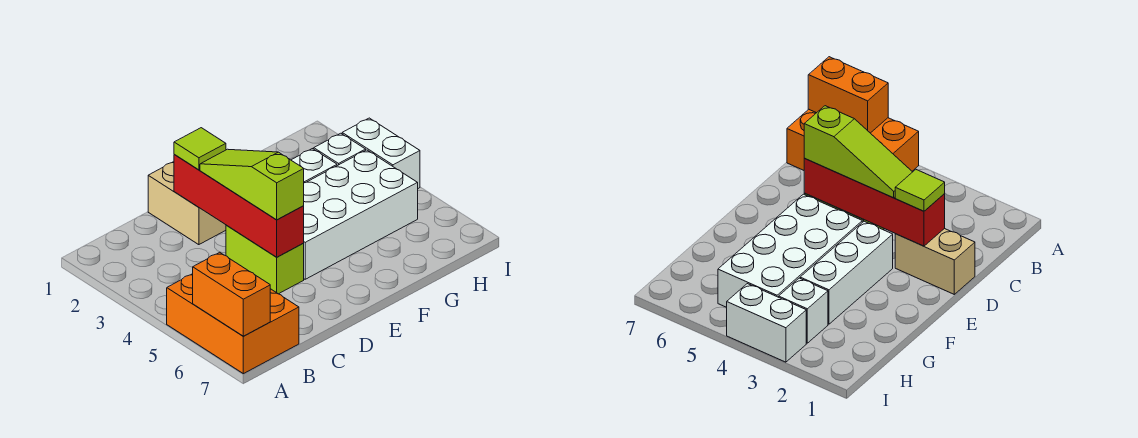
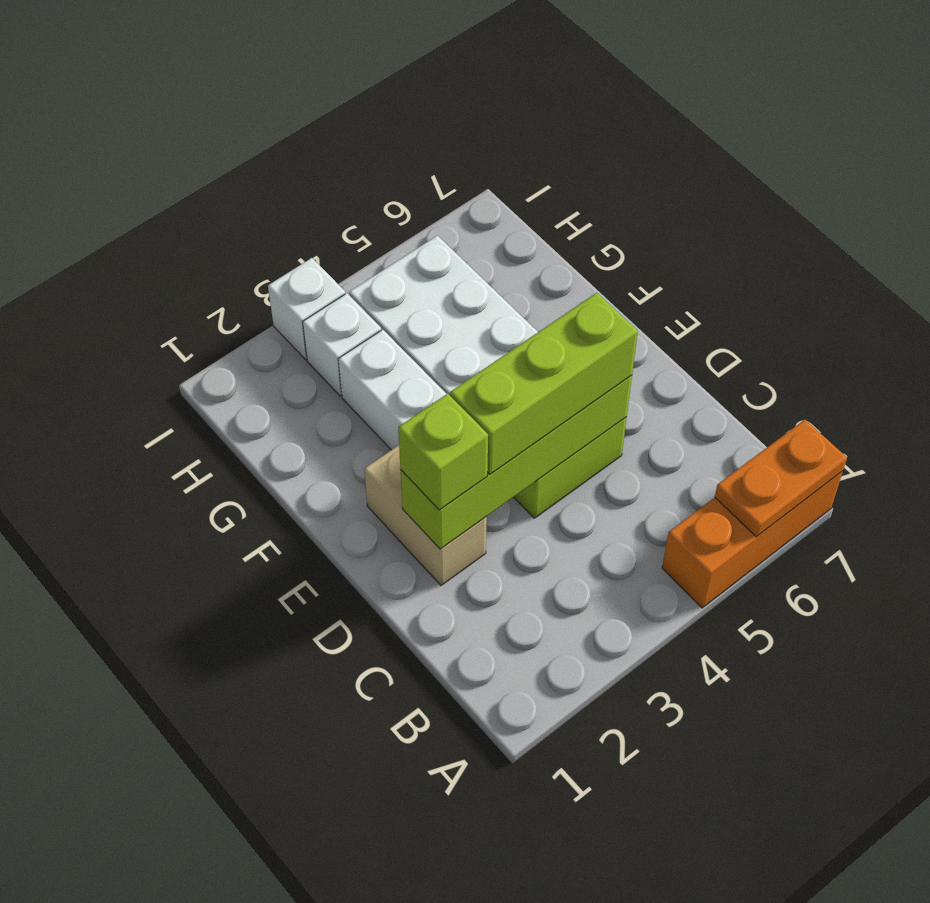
orange brick A5:B7 level 1 -> orange brick A5:A7 level 1
orange brick A6:A7 level 2 -> orange plate A6:A7 level 2
tan brick D1:D2 level 1 -> tan brick D2:E2 level 1
red brick D2:D5 level 2 -> lime brick D2:D5 level 2
lime tile D2 level 3 -> lime brick D2 level 3
lime slope D3:D5 level 3 top 5 -> lime brick D3:D5 level 3
white brick I3:I4 level 1 -> white brick I3 level 1

